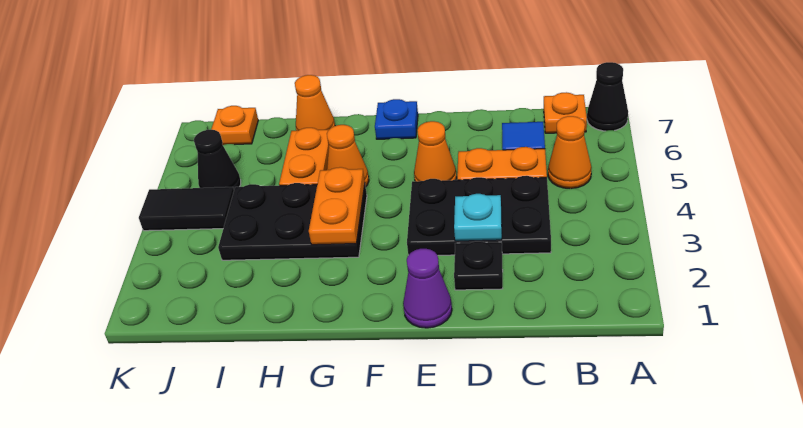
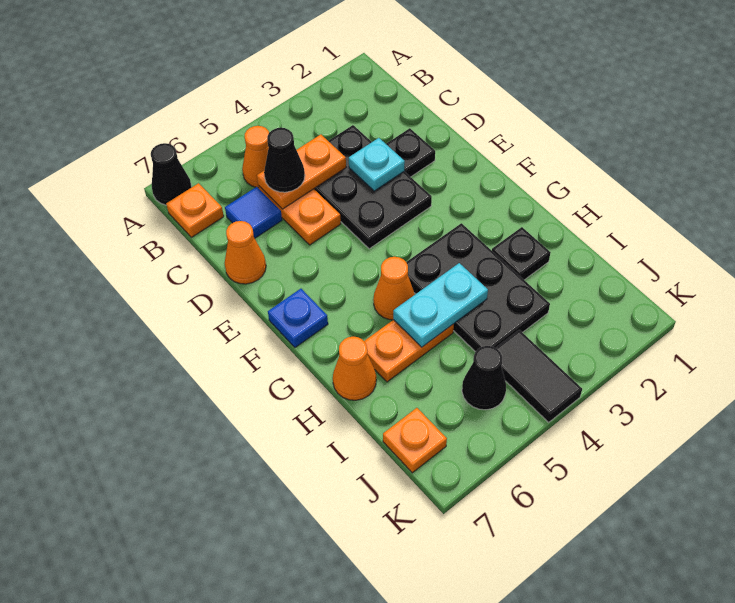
none -> black cone C5 level 3
purple cone E1 level 1 -> none
orange cone E5 level 1 -> orange cone D7 level 1
orange plate G3:G4 level 2 -> orange plate C4:C5 level 2
none -> black plate H2 level 1
none -> cyan plate H4:H5 level 2

